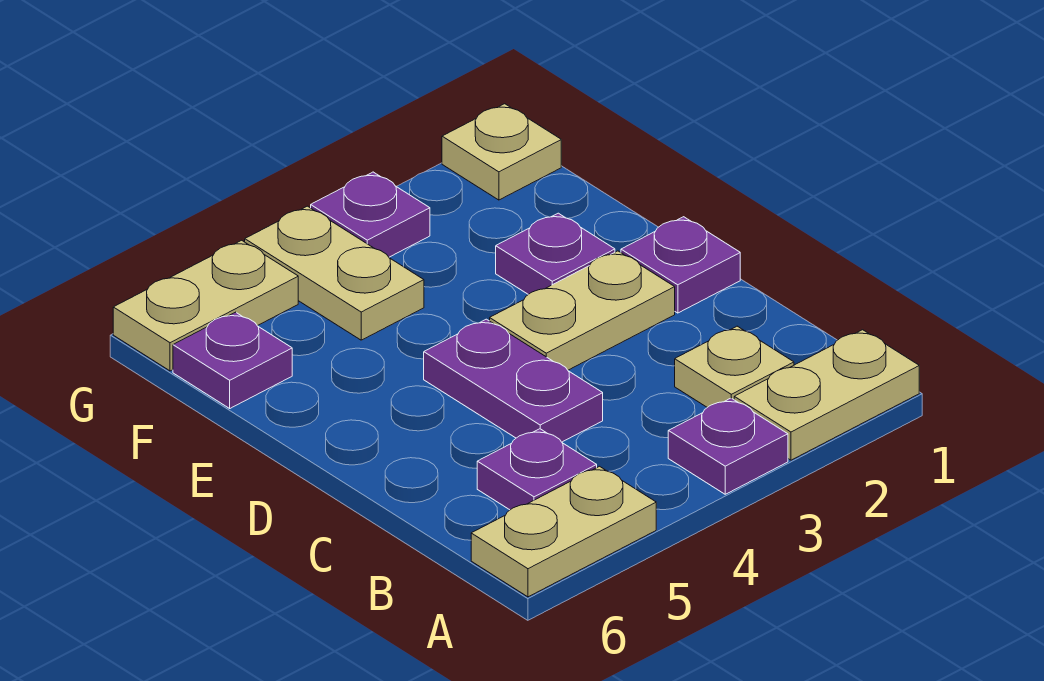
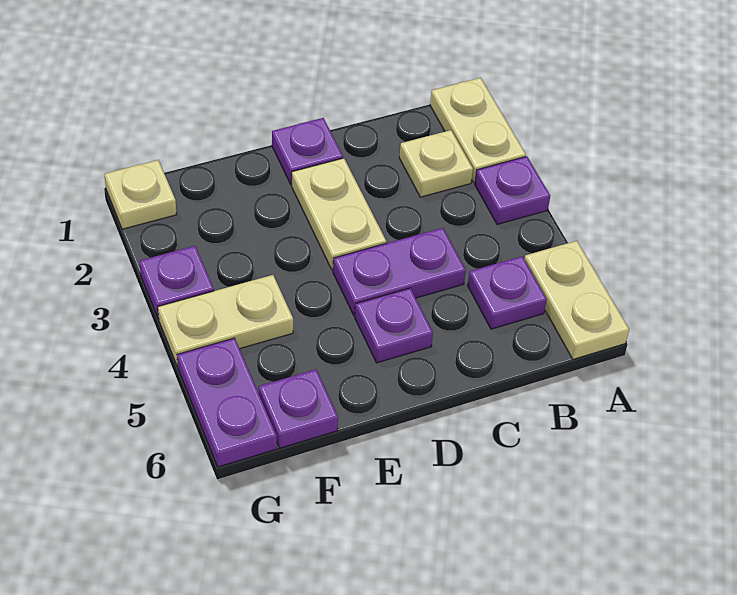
purple plate E2 level 1 -> purple plate D5 level 1
tan plate G5:G6 level 1 -> purple plate G5:G6 level 1

